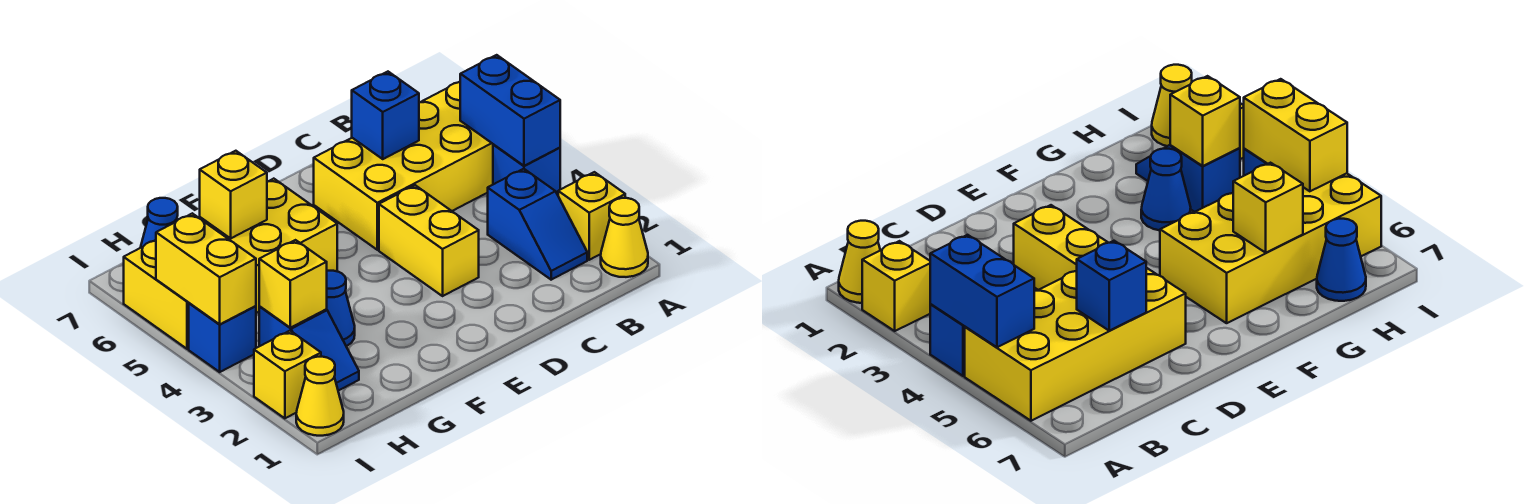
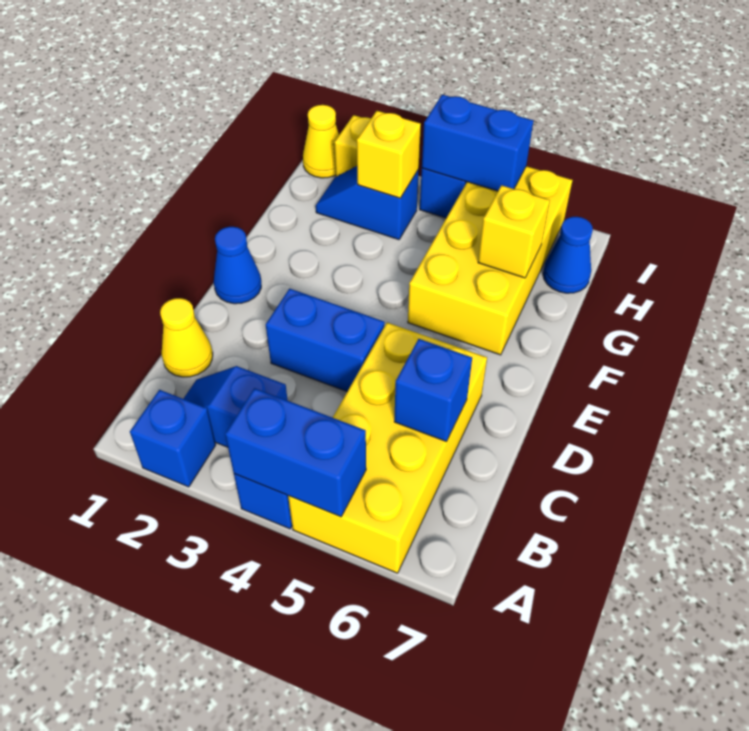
yellow cone A1 level 1 -> yellow cone C1 level 1
yellow brick A2 level 1 -> blue brick A2 level 1
yellow brick D3:D4 level 1 -> blue brick D3:D4 level 1
blue cone G3 level 1 -> blue cone E1 level 1
yellow brick I4:I5 level 2 -> blue brick I4:I5 level 2

